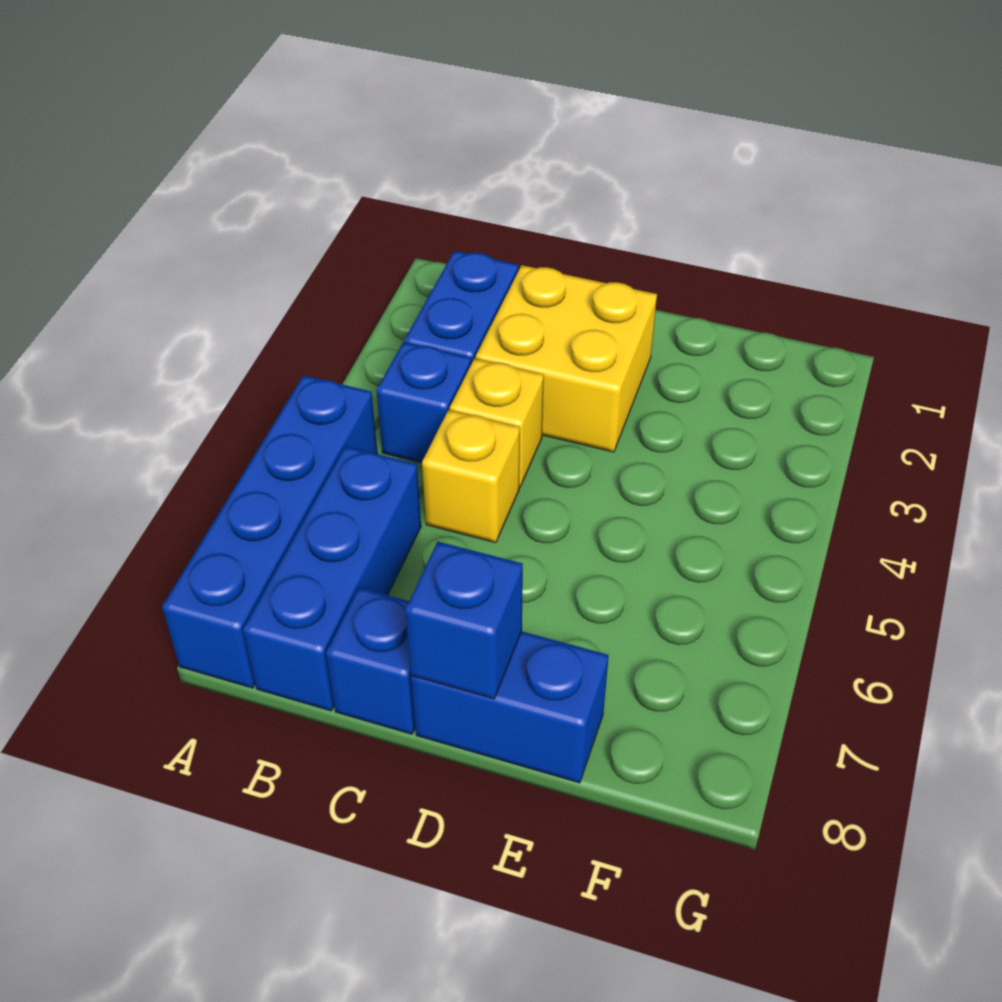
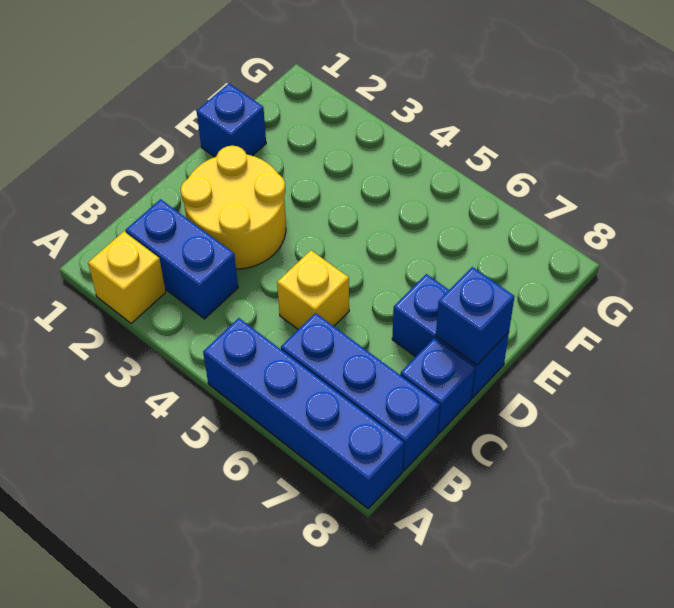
blue brick B4 level 1 -> blue brick E1 level 1
yellow brick C2:D3 level 1 -> yellow round brick C2:D3 level 1
yellow brick C4 level 1 -> yellow brick A2 level 1
blue brick D8:E8 level 1 -> blue brick D7:D8 level 1

